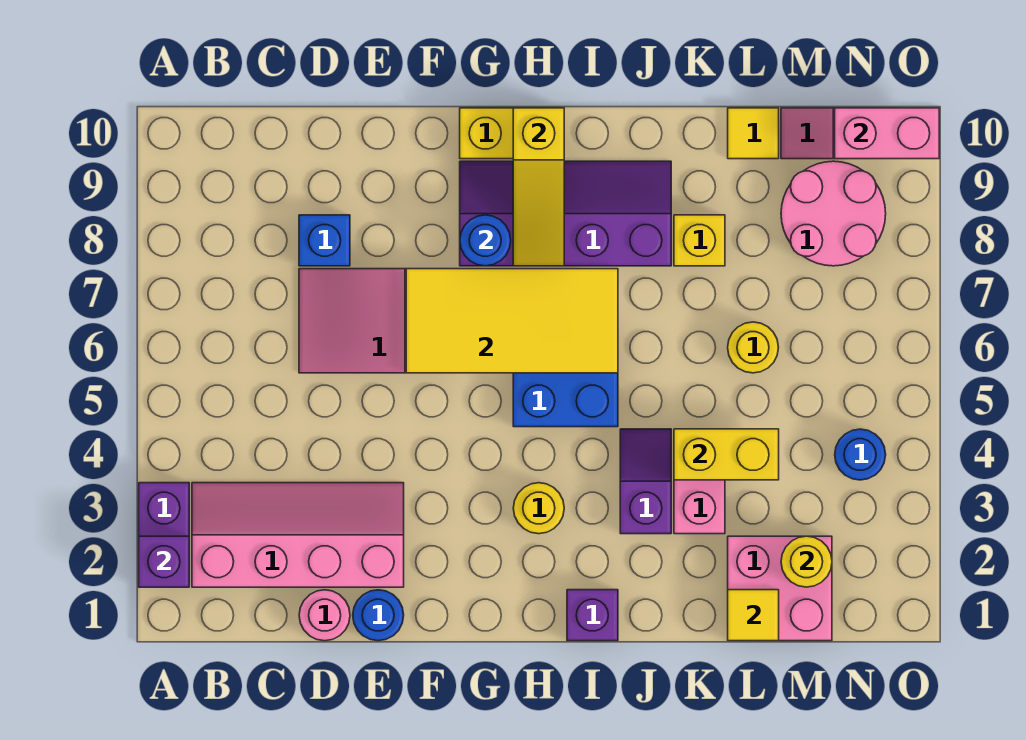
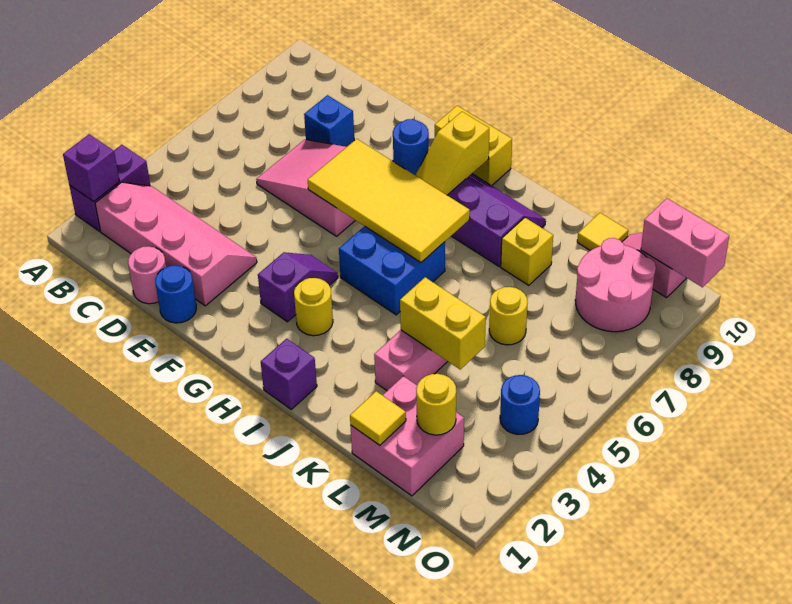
yellow slope H8:H10 level 2 top 10 -> yellow slope H8:H9 level 2 top 9
purple slope J3:J4 level 1 top 3 -> purple slope G3:G4 level 1 top 3

